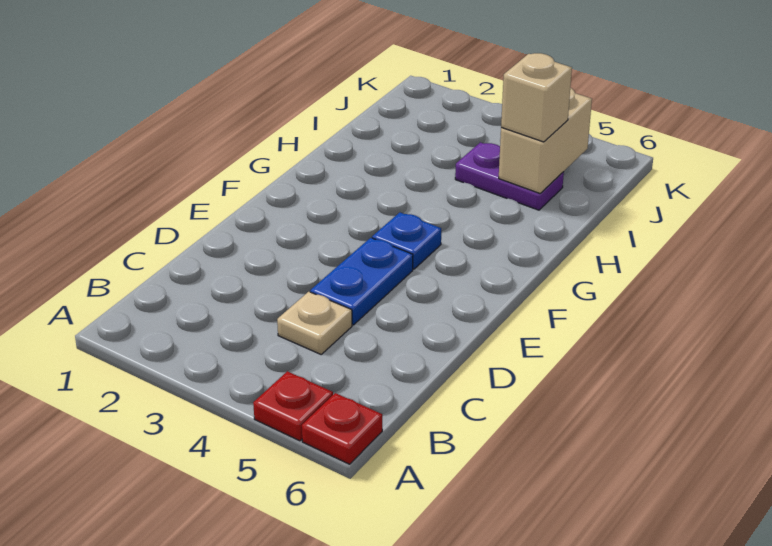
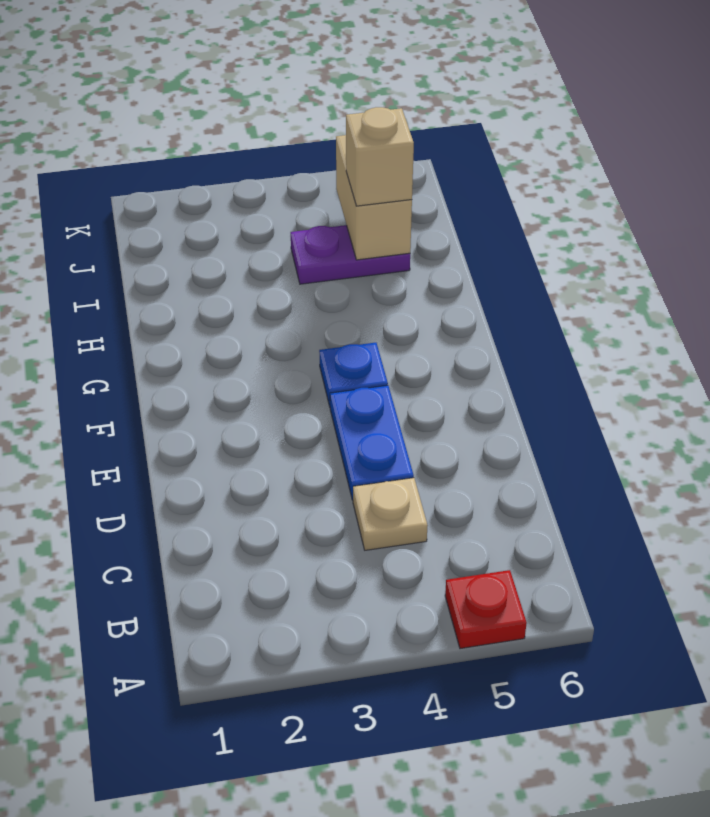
red plate A6 level 1 -> none

